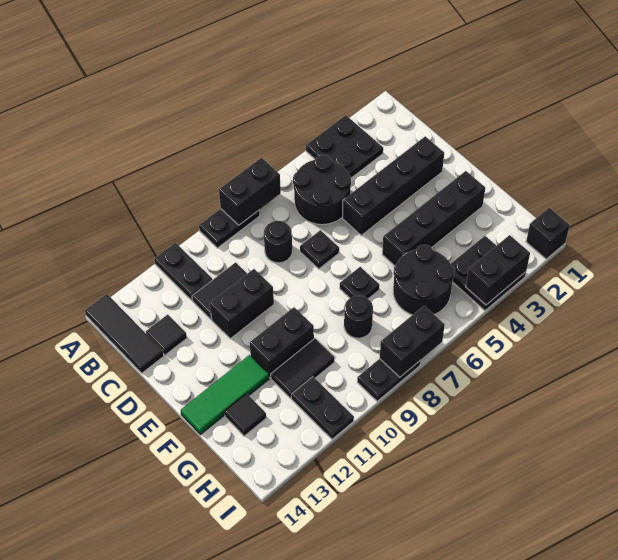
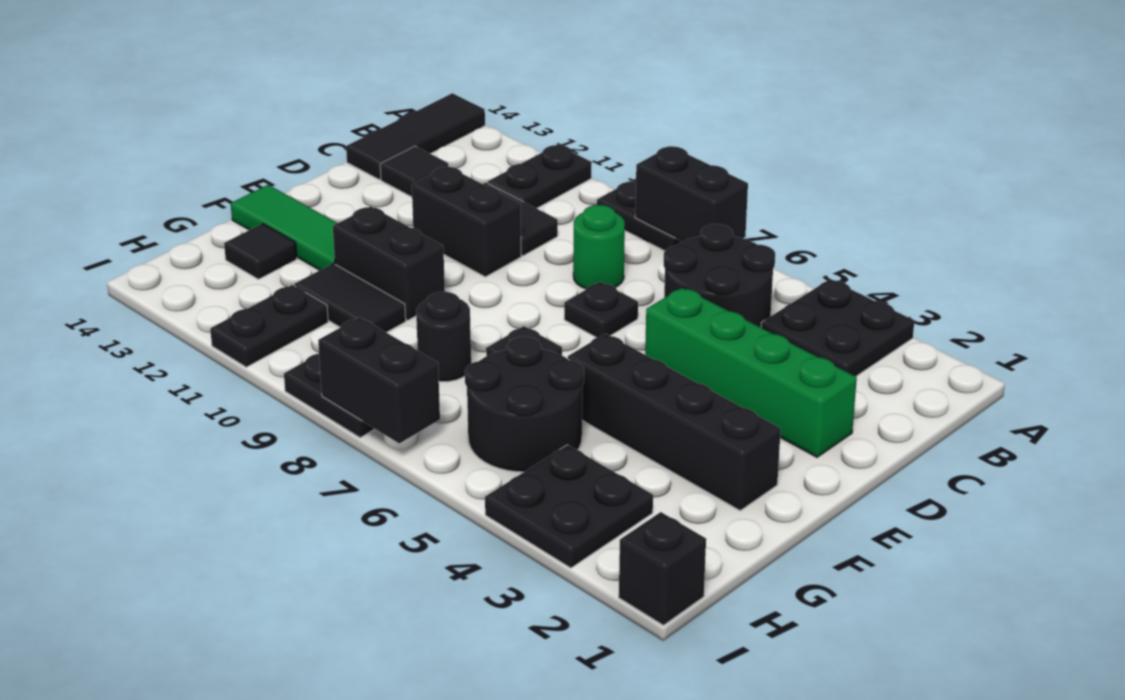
black round brick C8 level 1 -> green round brick C8 level 1
black brick D2:D5 level 1 -> green brick D2:D5 level 1
black brick I3:I4 level 2 -> none

